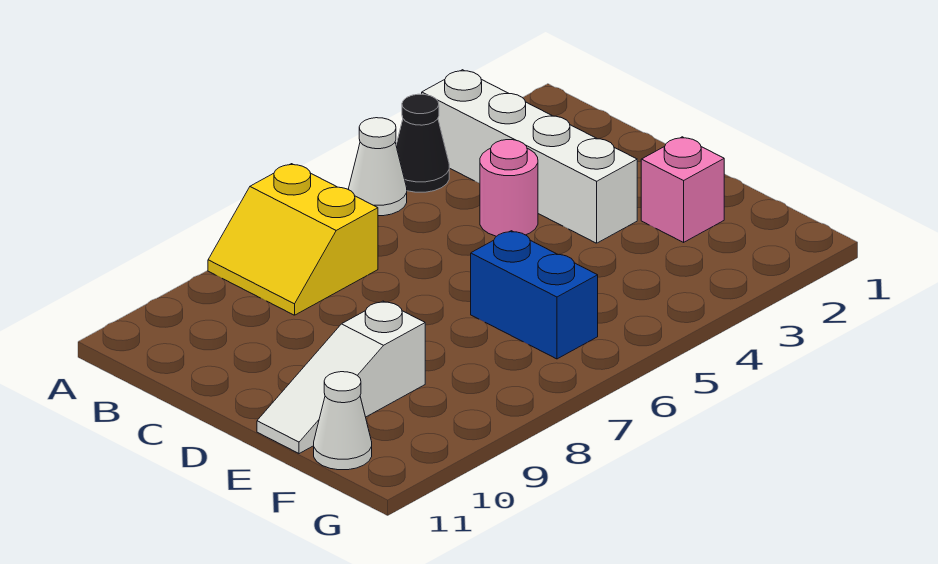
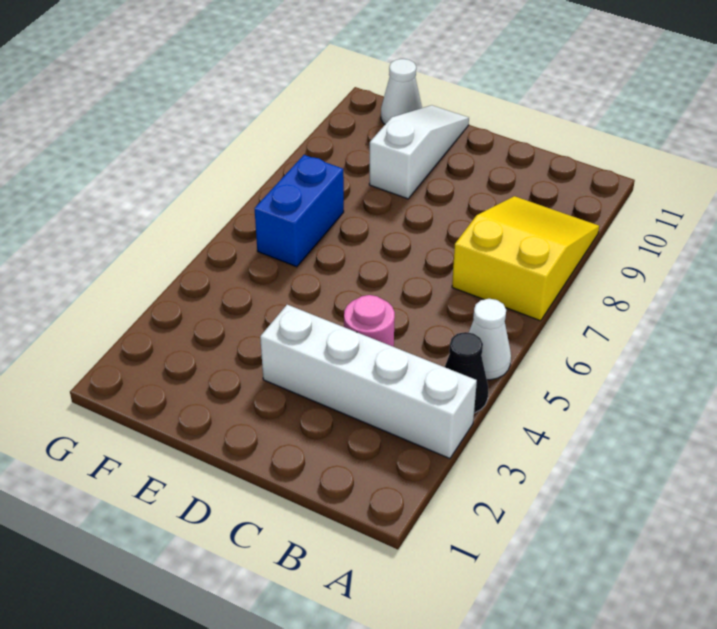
yellow slope A7:B8 level 1 top 7 -> yellow slope A7:B9 level 1 top 7
pink brick E2 level 1 -> none
blue brick E6:F6 level 1 -> blue brick F6:F7 level 1

